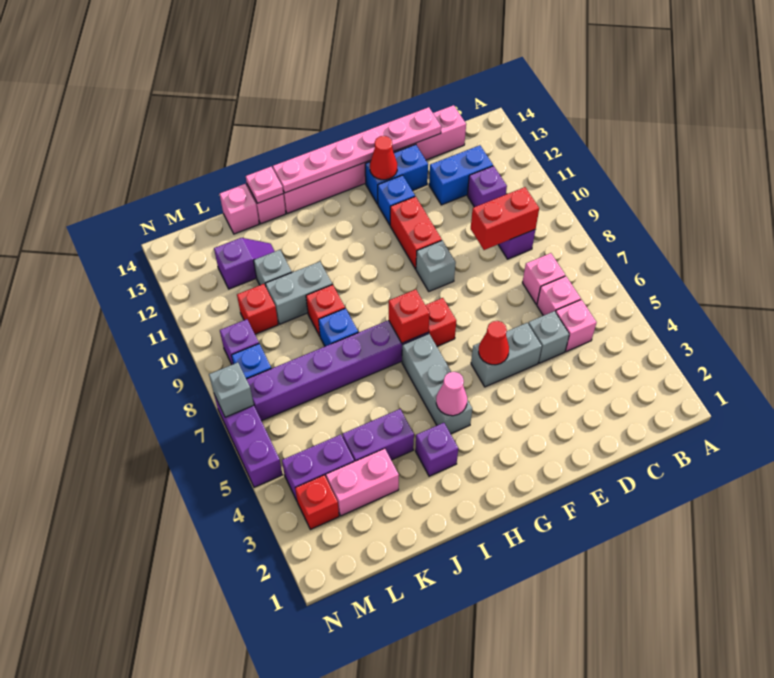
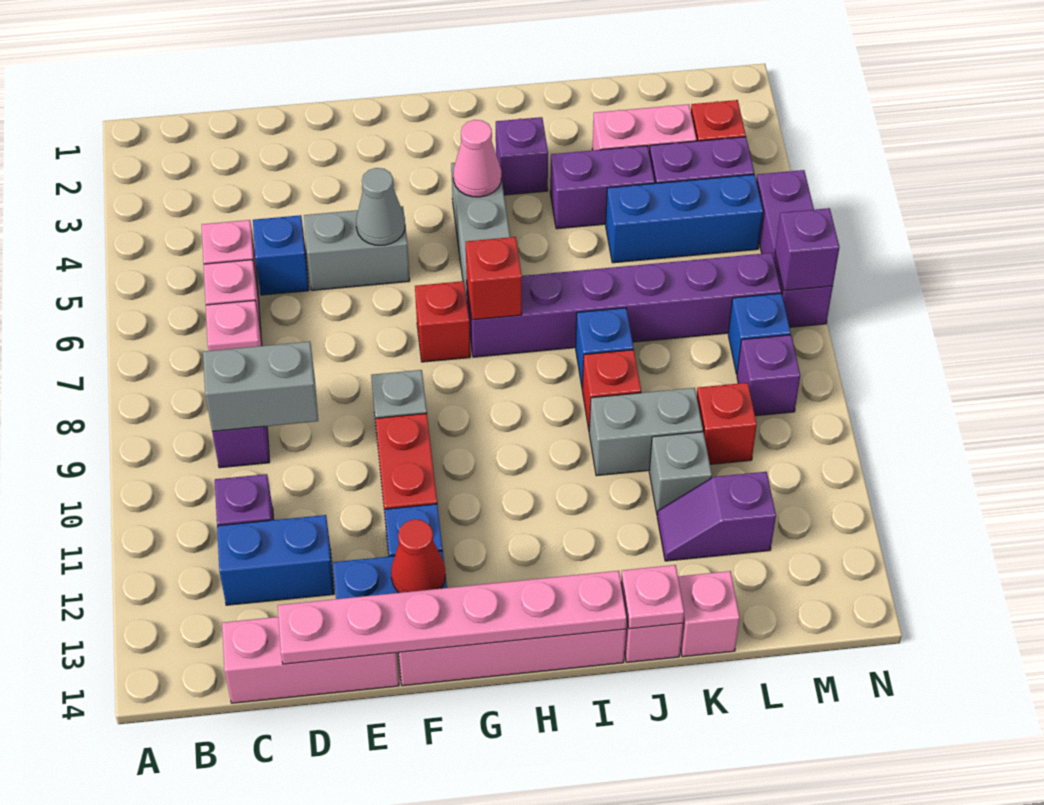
red brick C9:D9 level 2 -> grey brick C9:D9 level 2
grey brick D5 level 1 -> blue brick D5 level 1
red cone F5 level 2 -> grey cone F5 level 2
none -> blue brick K5:M5 level 1
grey brick N7 level 2 -> purple brick N7 level 2

